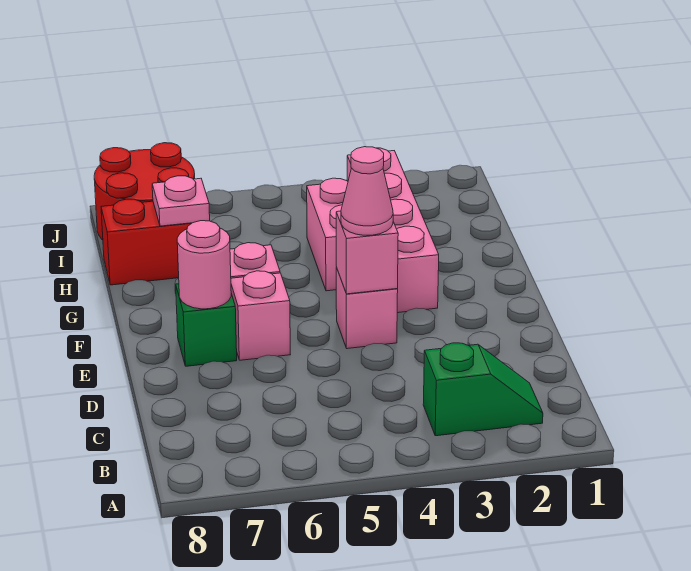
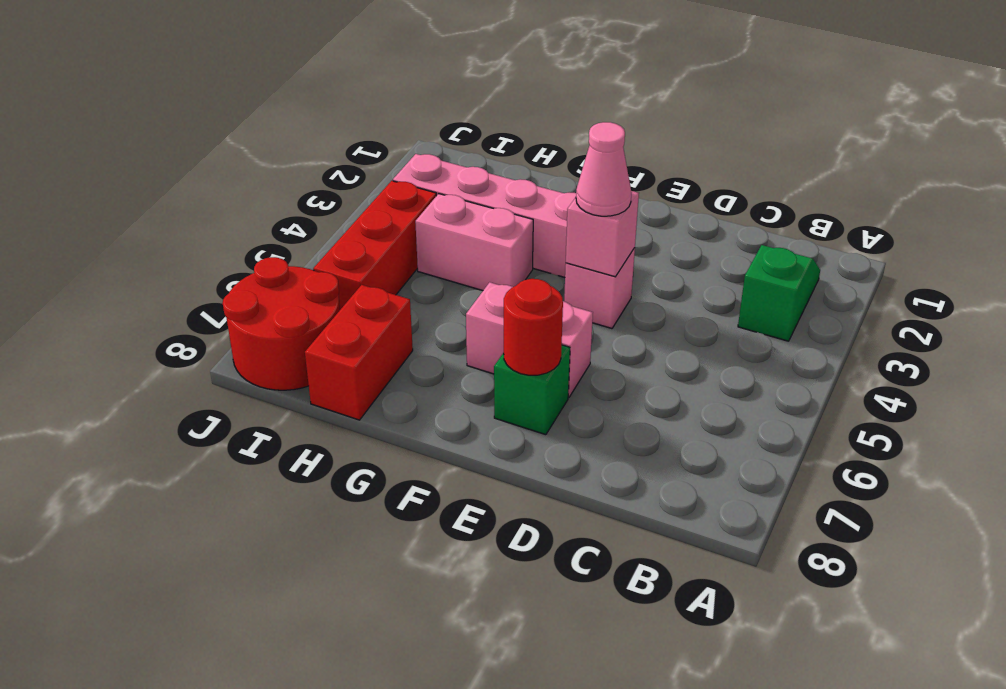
pink round brick E7 level 2 -> red round brick E7 level 2
pink plate H7 level 2 -> none
none -> red brick I4:I6 level 1

